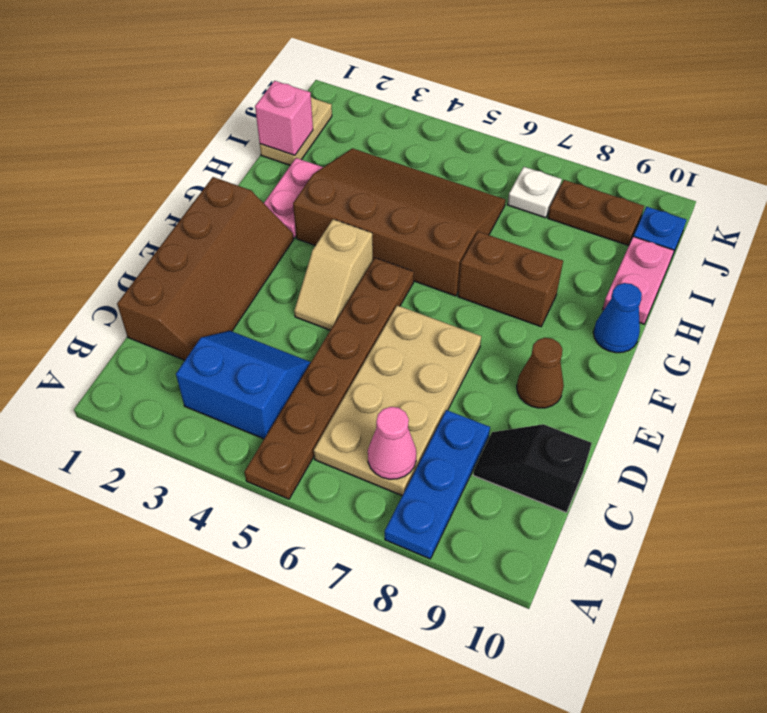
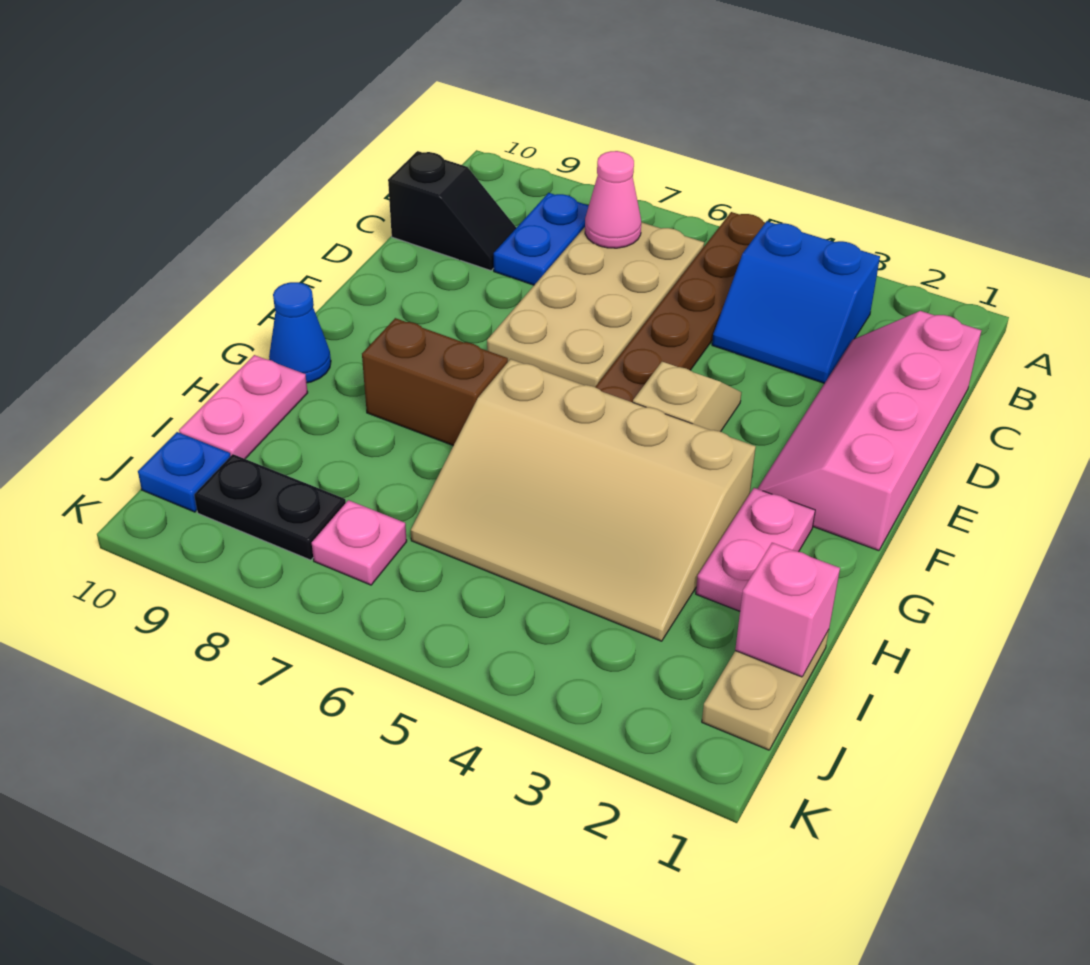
blue plate A8:C8 level 1 -> blue plate B8:C8 level 1
brown slope C1:F2 level 1 top 1 -> pink slope C1:F2 level 1 top 1
brown cone E9 level 1 -> none
brown slope G3:I6 level 1 top G -> tan slope G3:I6 level 1 top G
white plate J7 level 1 -> pink plate J7 level 1
brown plate J8:J9 level 1 -> black plate J8:J9 level 1

